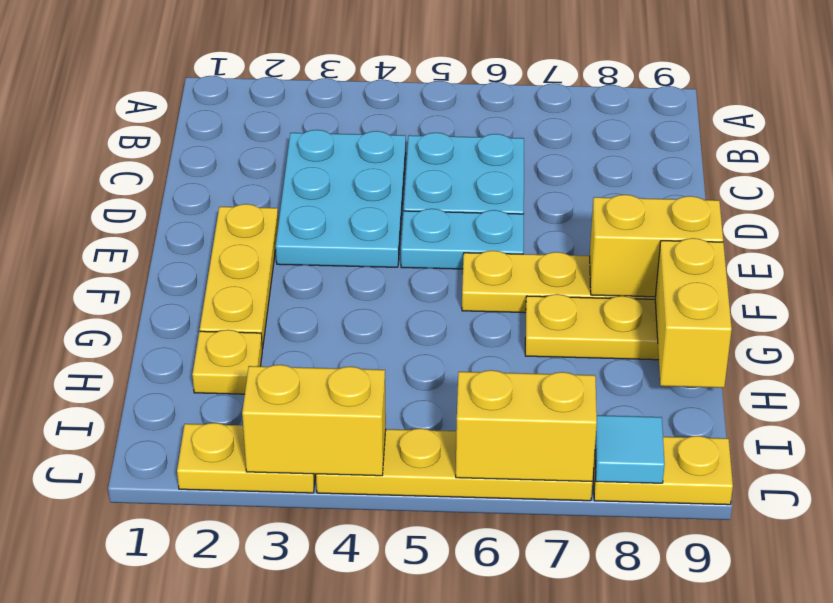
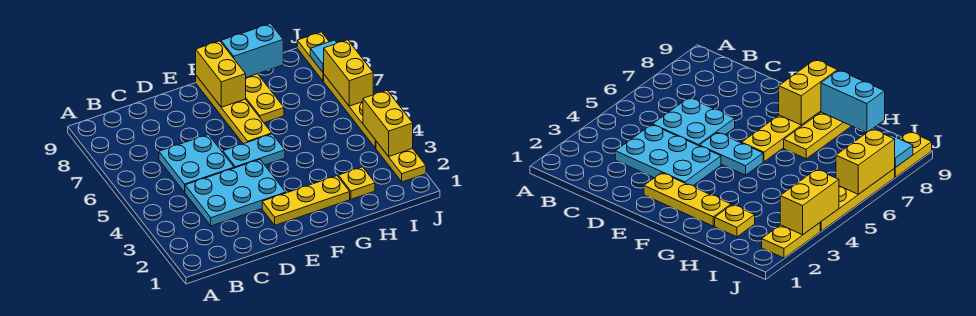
cyan plate E5:E6 level 1 -> cyan plate E5:F5 level 1
yellow brick G9:H9 level 2 -> cyan brick G9:H9 level 2

